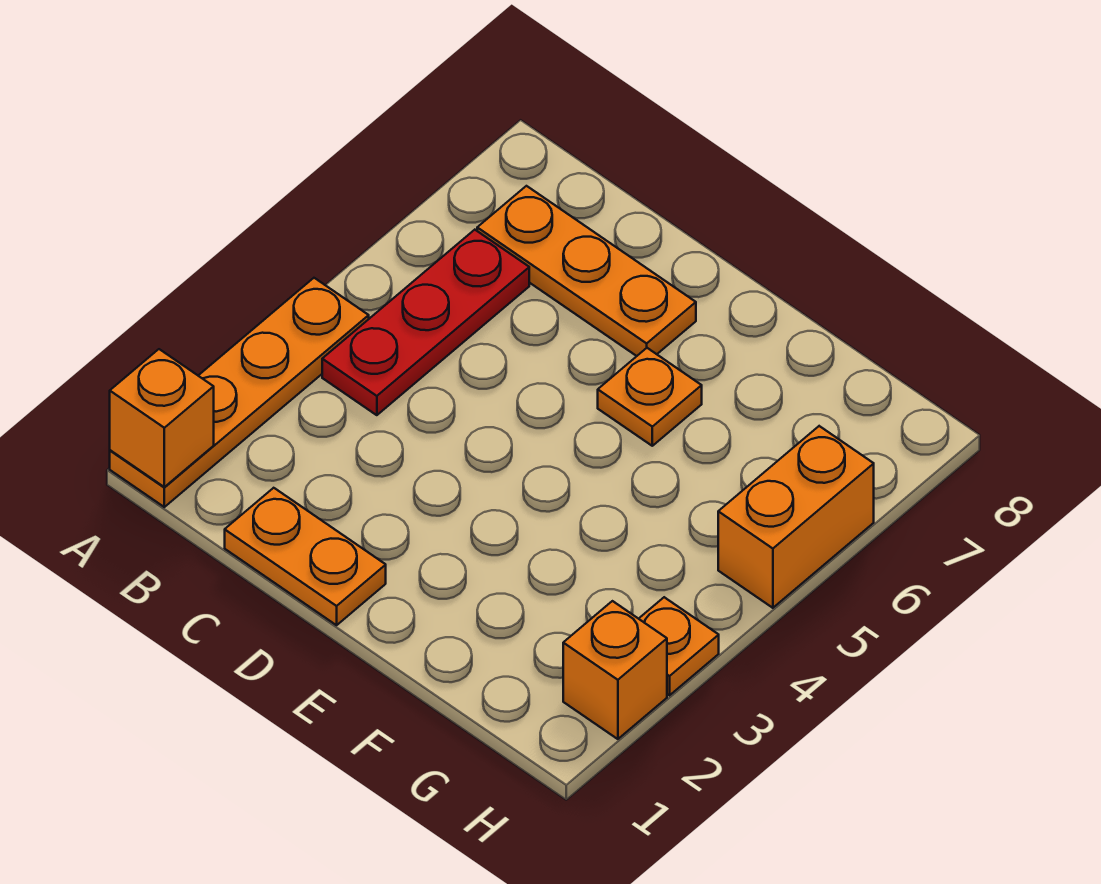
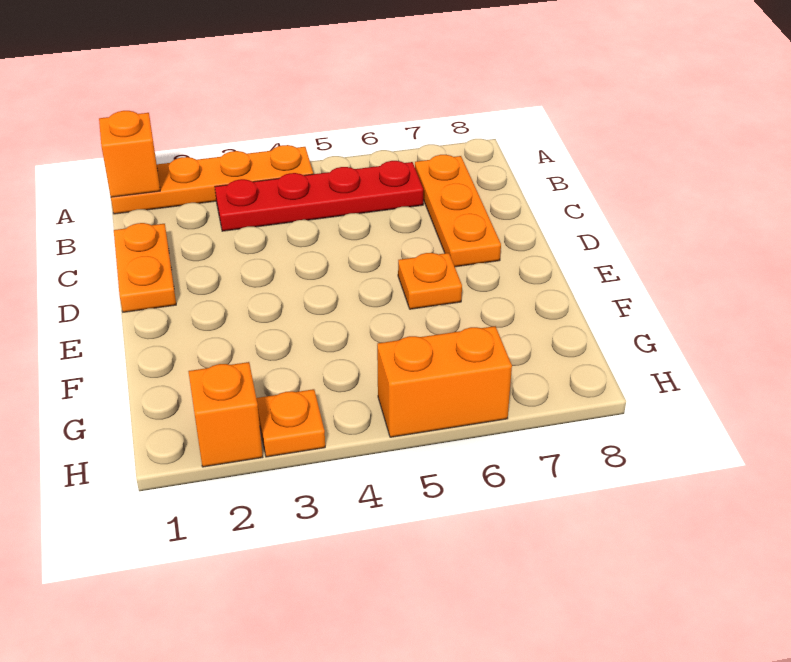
red plate B4:B6 level 1 -> red plate B3:B6 level 1

